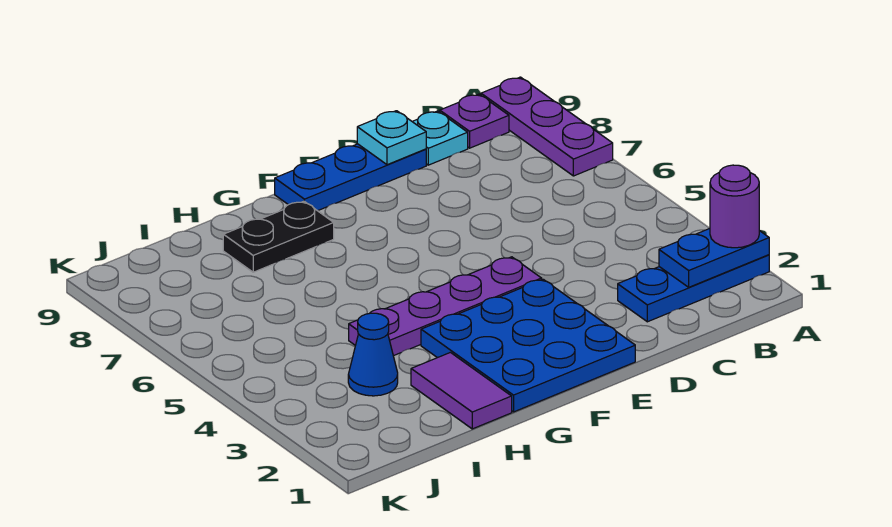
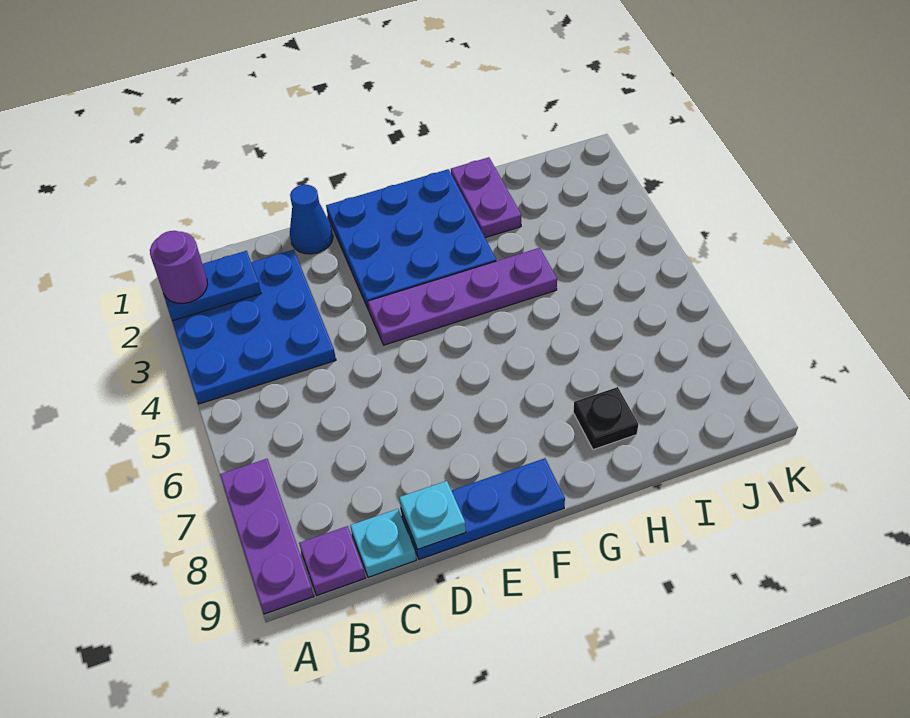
blue plate A2:C2 level 1 -> blue plate A2:C4 level 1
black plate G8:H8 level 1 -> black plate H8 level 1
purple tile H1:H2 level 1 -> purple plate H1:H2 level 1
blue cone I3 level 1 -> blue cone D1 level 1

